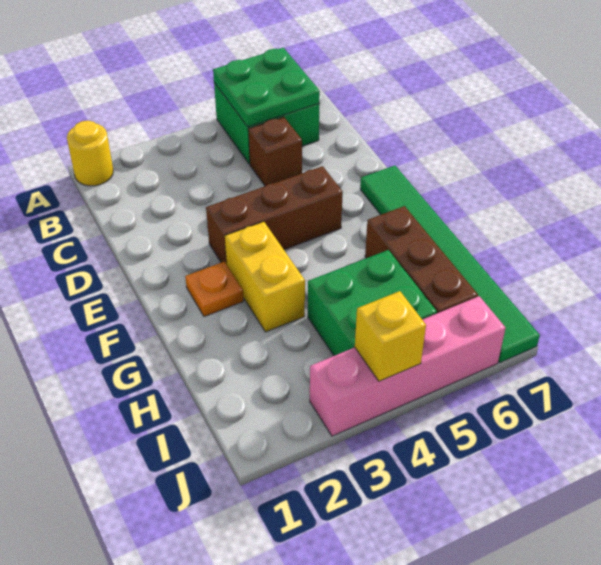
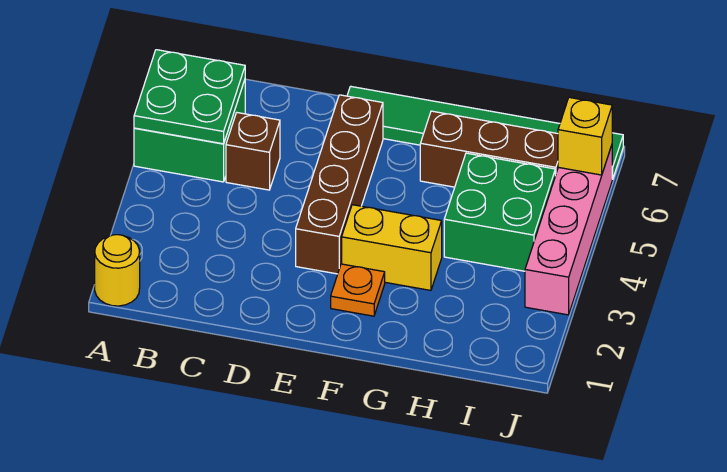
brown brick E3:E5 level 1 -> brown brick E3:E6 level 1
yellow brick J4 level 2 -> yellow brick J6 level 2

